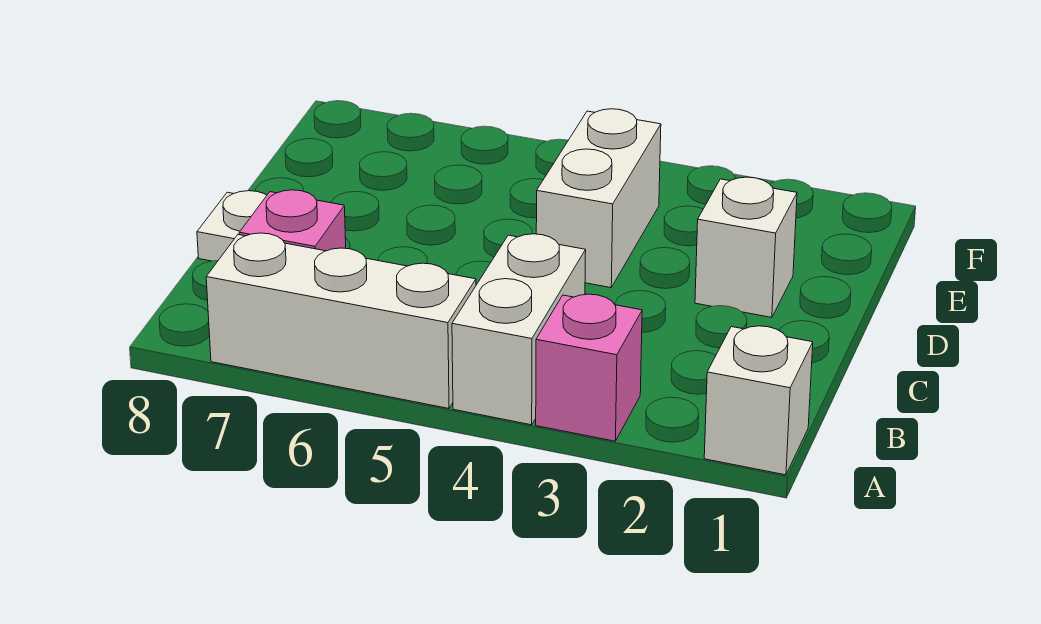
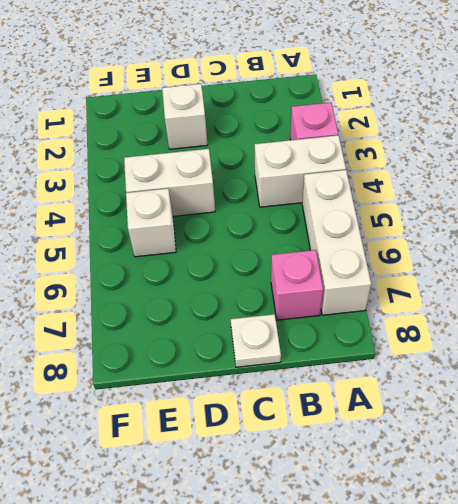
white brick A1 level 1 -> white brick E5 level 1

